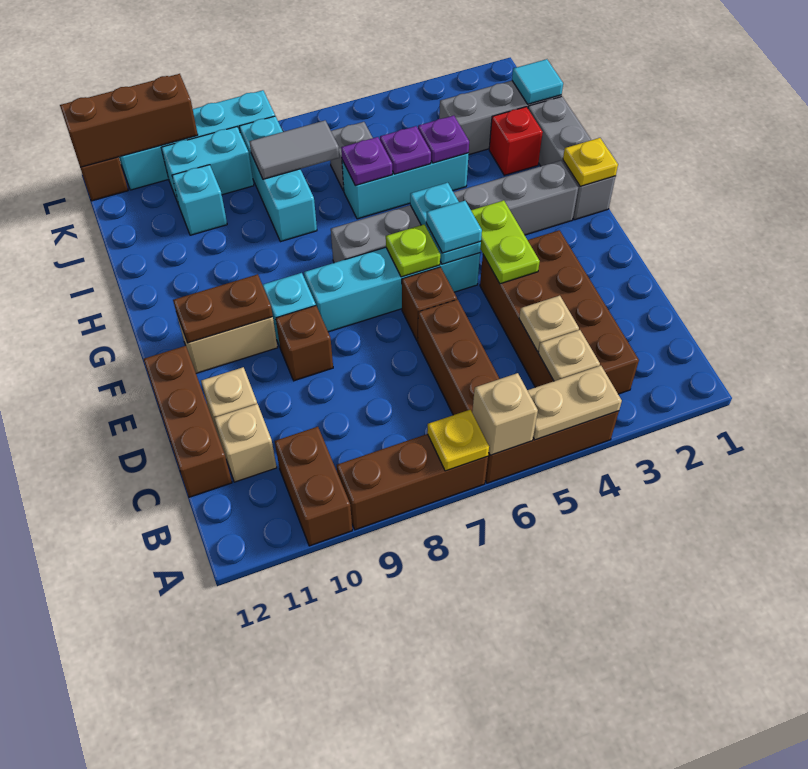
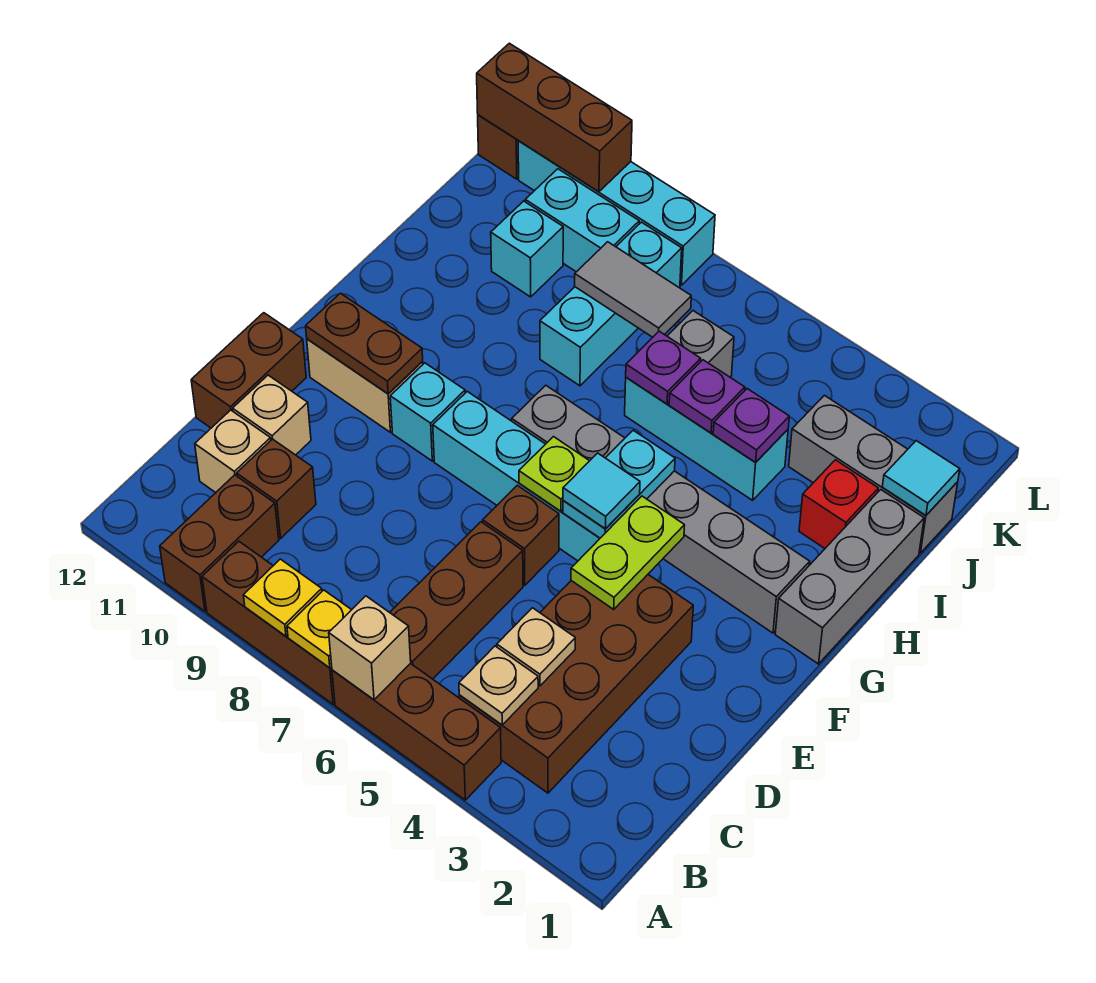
tan plate A4:A5 level 2 -> none
brown brick C12:E12 level 1 -> brown brick D12:E12 level 1
brown brick E9 level 1 -> brown brick C10 level 1
yellow plate G1 level 2 -> yellow plate A8 level 2

